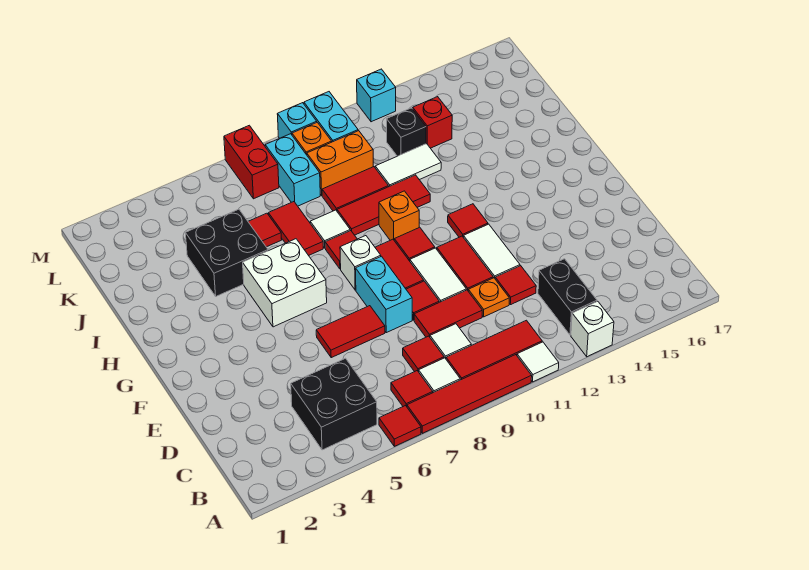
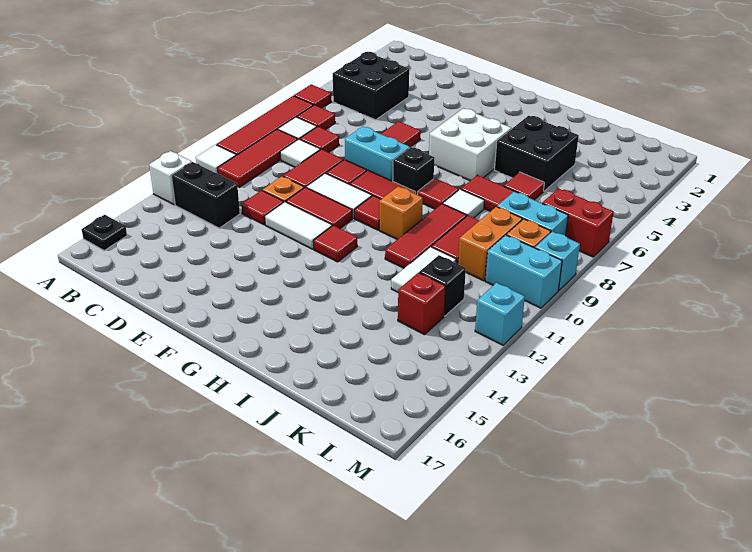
none -> black plate A16 level 1
white brick G8 level 1 -> black brick G8 level 1

